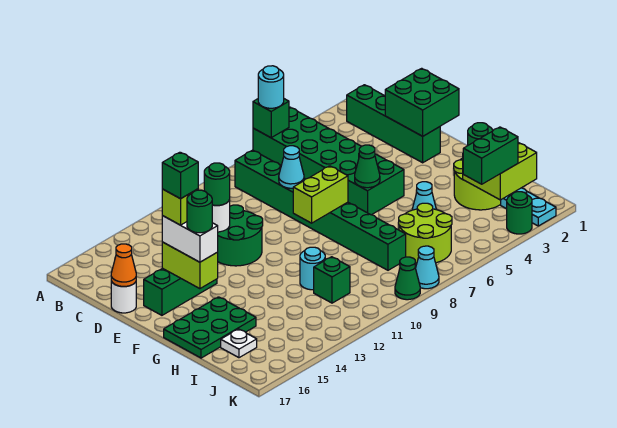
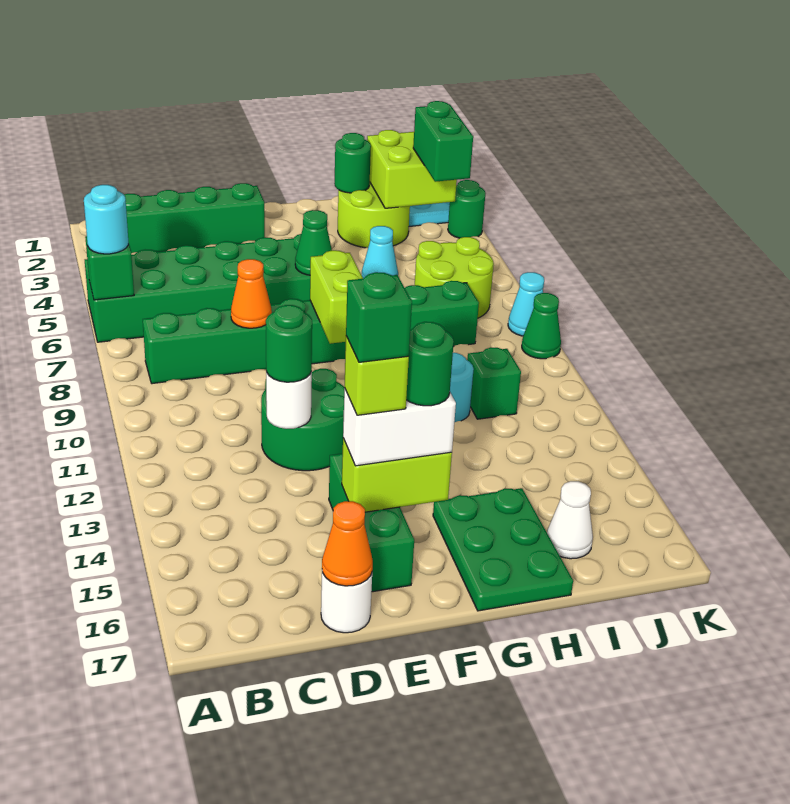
green brick D1:E2 level 2 -> none
cyan cone D8 level 2 -> orange cone D8 level 2
white plate I16 level 1 -> white cone I16 level 1

